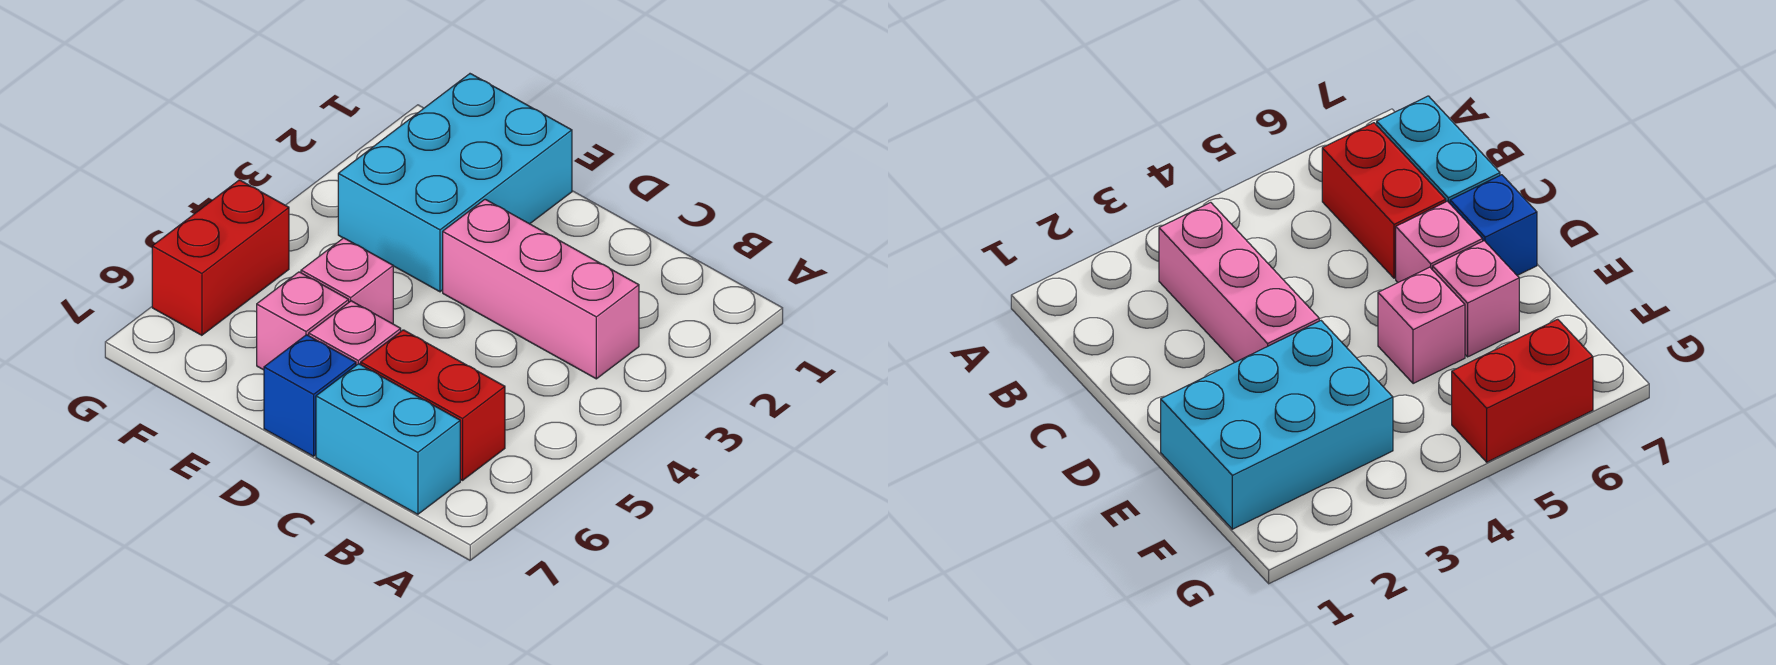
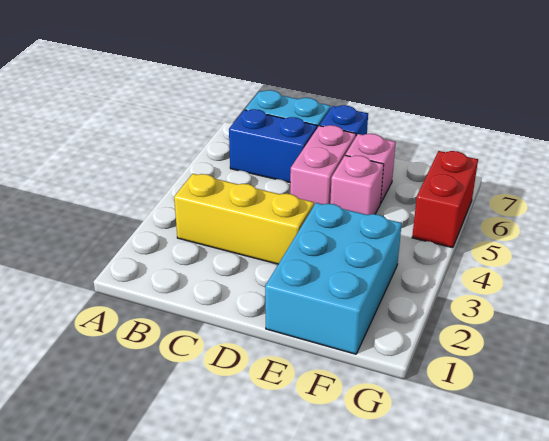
pink brick B3:D3 level 1 -> yellow brick B3:D3 level 1
red brick B6:C6 level 1 -> blue brick B6:C6 level 1
pink brick D6 level 1 -> pink brick D5:D6 level 1

